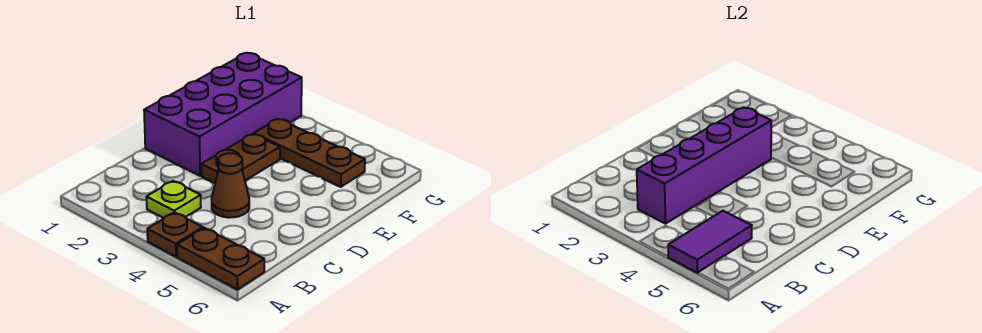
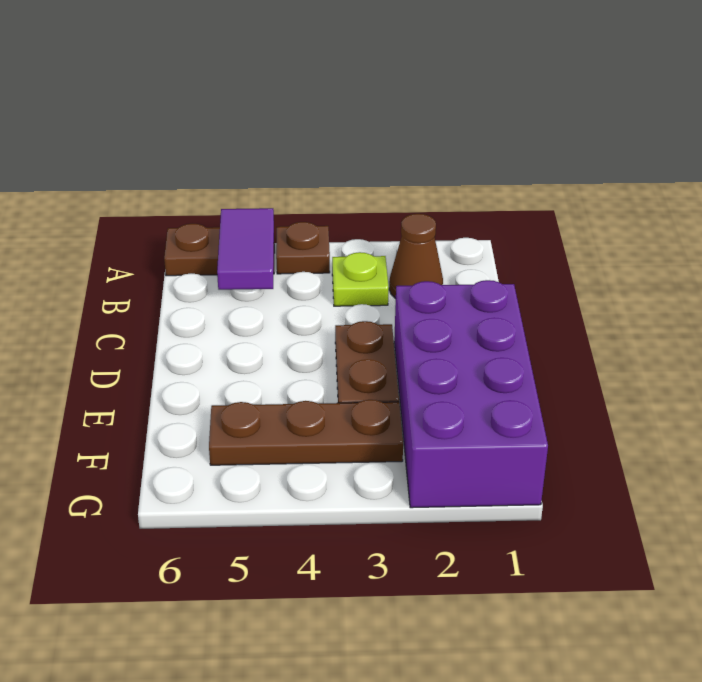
purple brick B3:E3 level 2 -> none
brown cone C4 level 1 -> brown cone B2 level 1

